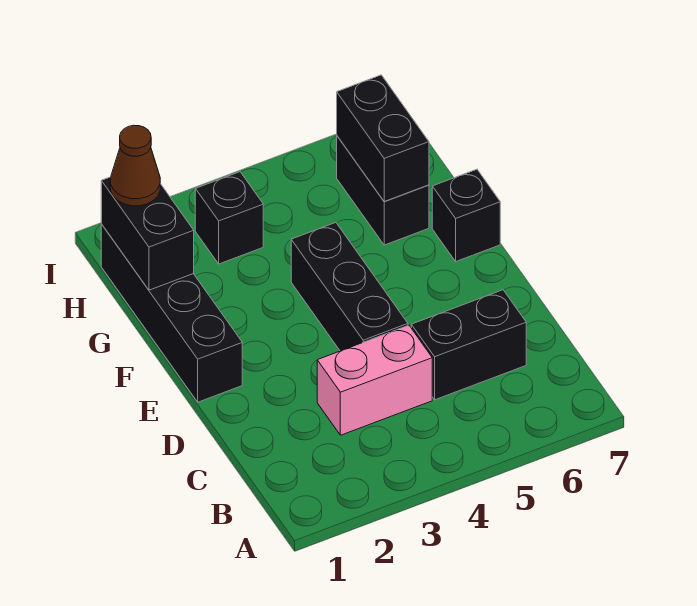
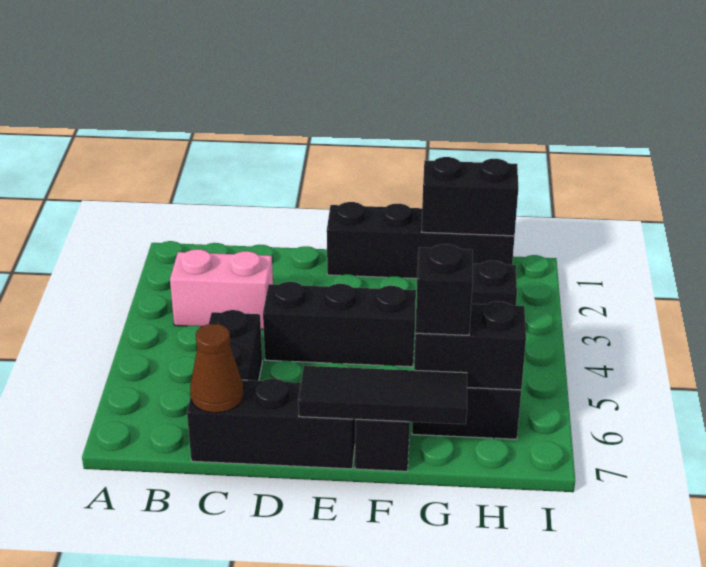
pink brick C3:C4 level 1 -> pink brick B3:C3 level 1
none -> black brick C7:E7 level 1
none -> black tile E7:G7 level 2
none -> black brick G6 level 3
brown cone H1 level 3 -> brown cone C7 level 2

